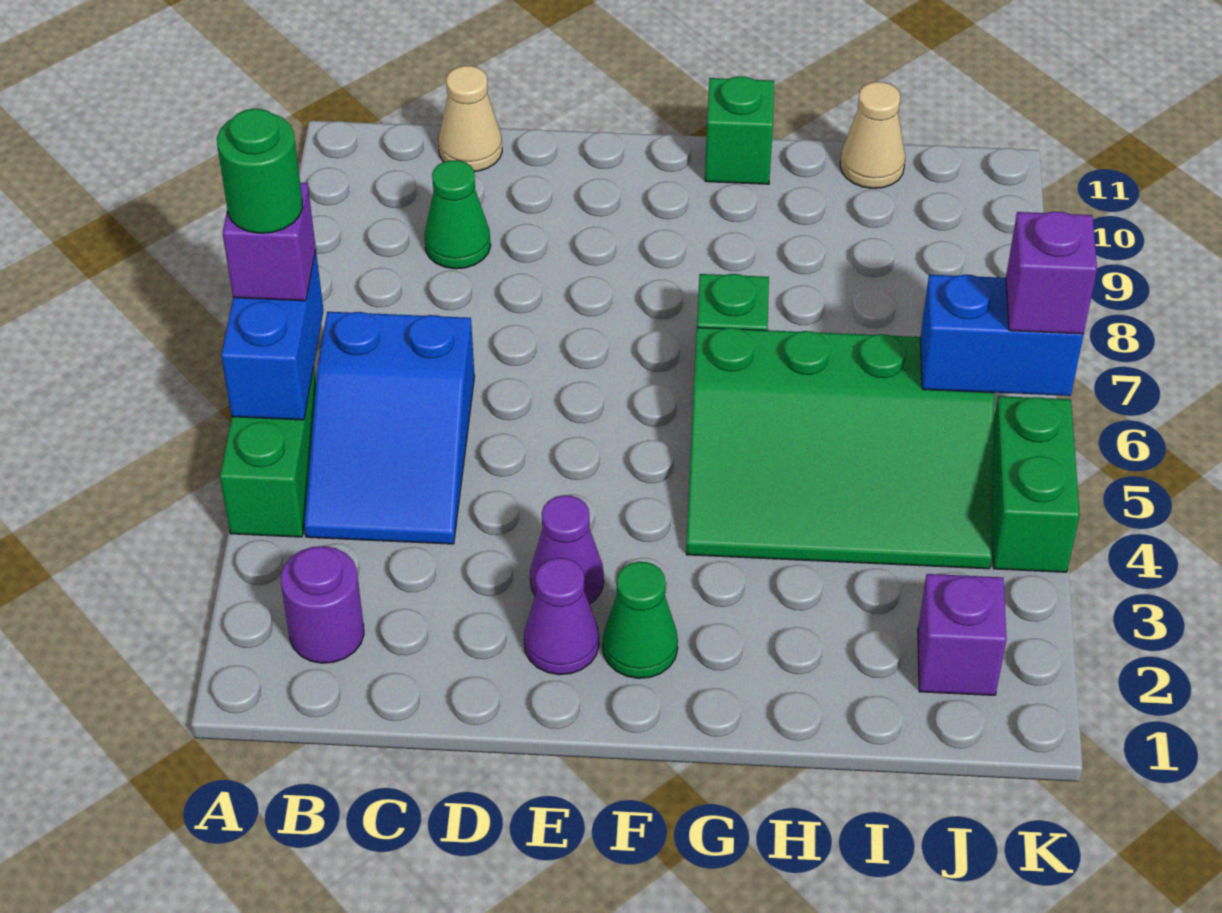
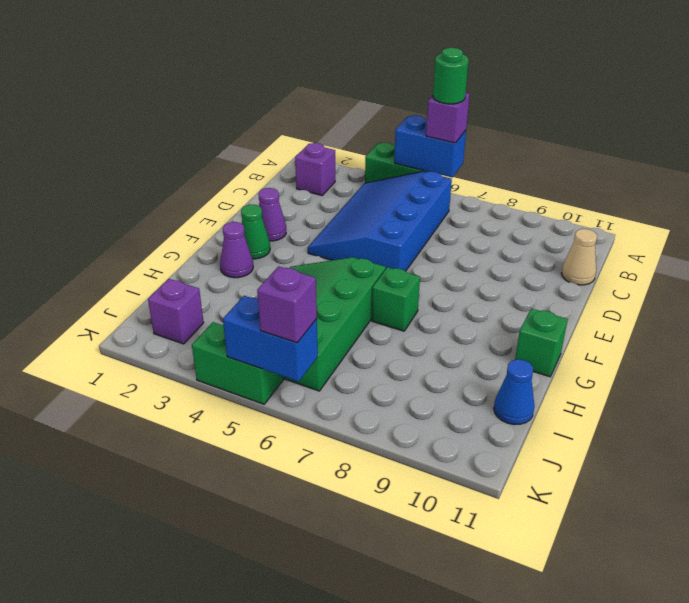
purple round brick B2 level 1 -> purple brick B2 level 1
blue slope B4:C6 level 1 top 6 -> blue slope B4:E6 level 1 top 6
green cone C9 level 1 -> none
purple cone E3 level 1 -> purple cone G2 level 1
tan cone I11 level 1 -> blue cone I11 level 1
blue brick J6:K6 level 2 -> blue brick K5:K6 level 2

